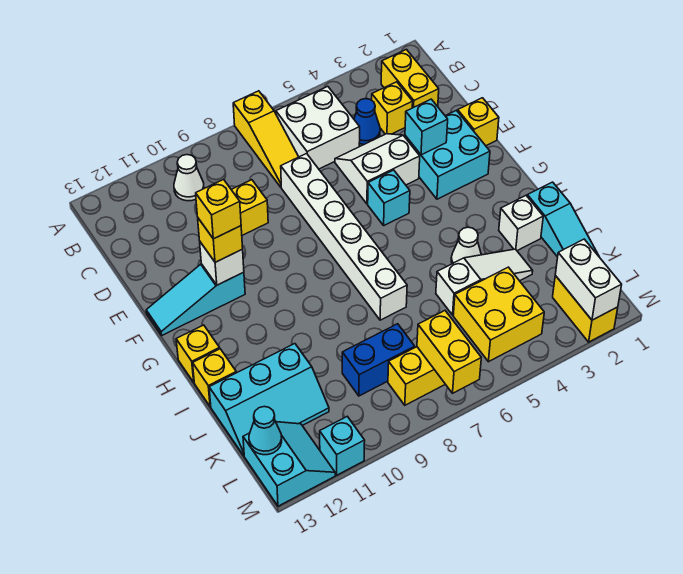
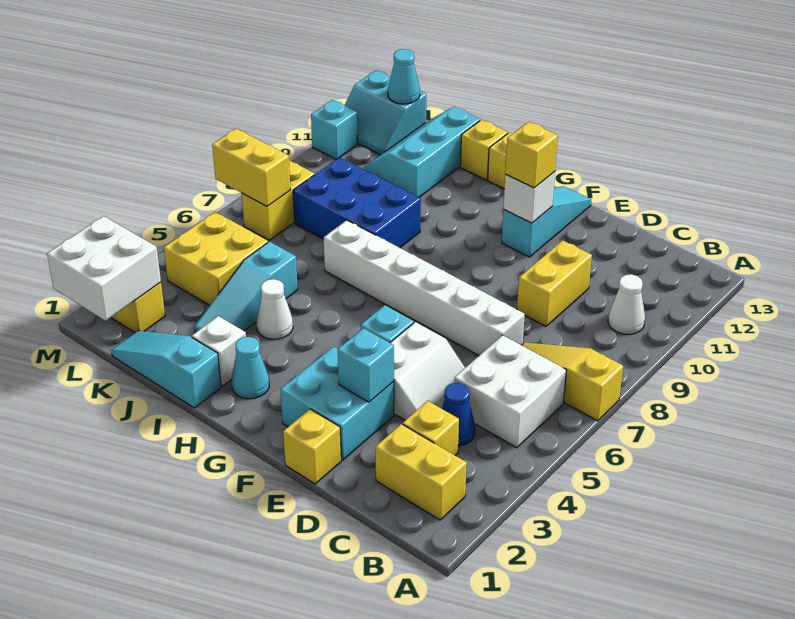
yellow brick F11 level 4 -> none
none -> cyan cone H2 level 1
white slope J3:J5 level 1 top 5 -> cyan slope J3:J5 level 1 top 5
blue brick K8:K9 level 1 -> blue brick I8:K9 level 1
white brick L2:M2 level 2 -> white brick L1:M2 level 2

